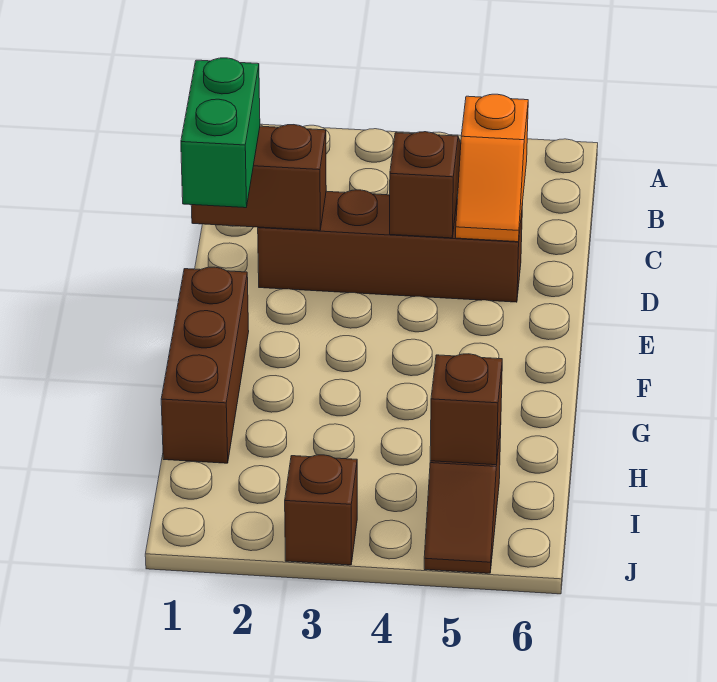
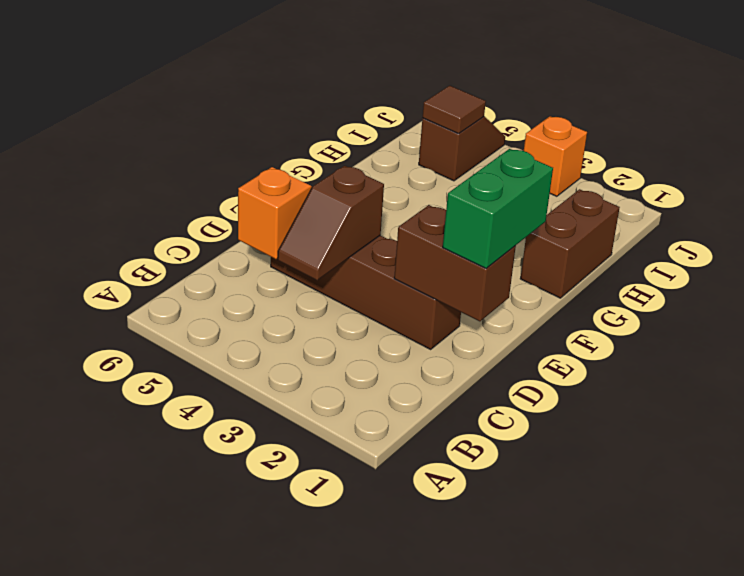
brown brick F1:H1 level 1 -> brown brick G1:H1 level 1
brown brick I5 level 2 -> brown tile I5 level 2
brown brick J3 level 1 -> orange brick J3 level 1

